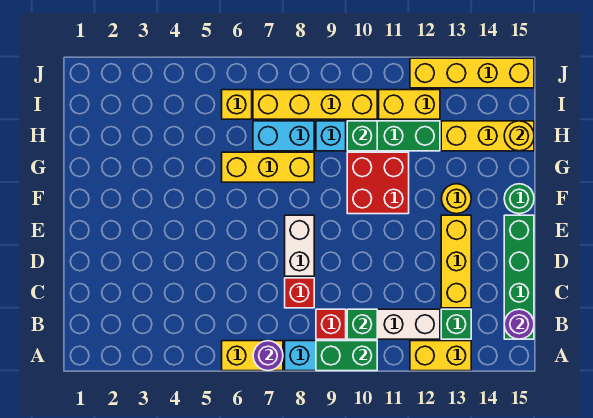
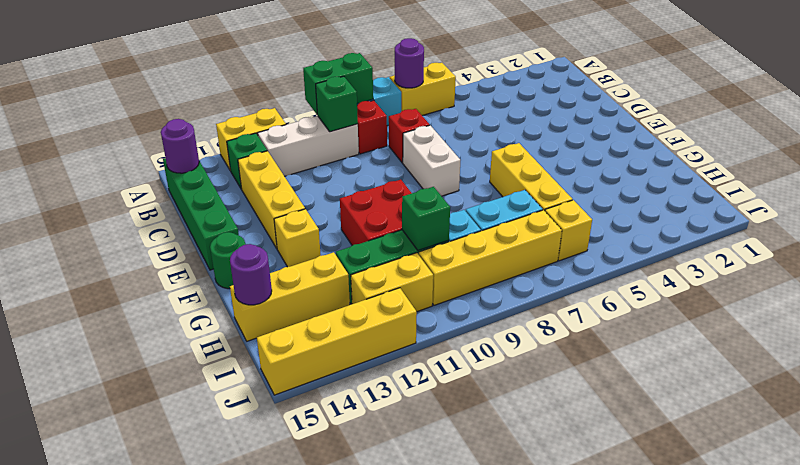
yellow round brick F13 level 1 -> yellow brick F13 level 1
yellow brick G6:G8 level 1 -> yellow brick F6:H6 level 1
yellow round brick H15 level 2 -> purple round brick H15 level 2

